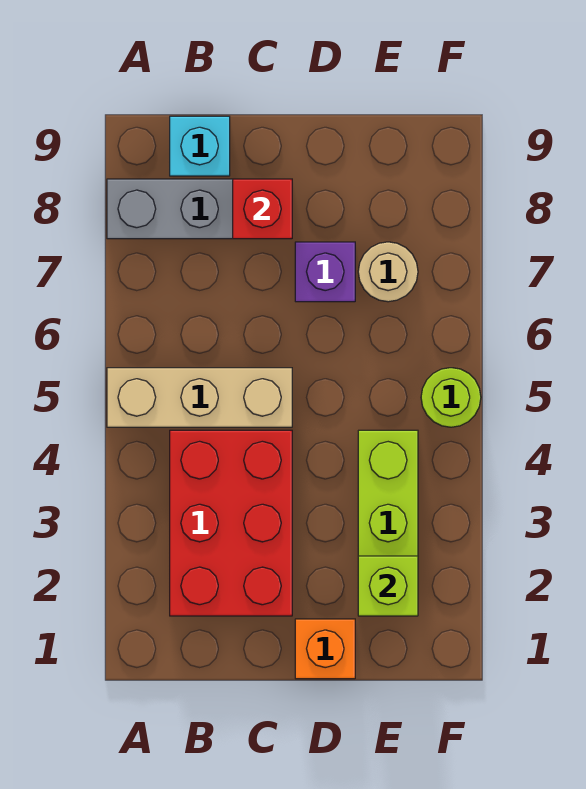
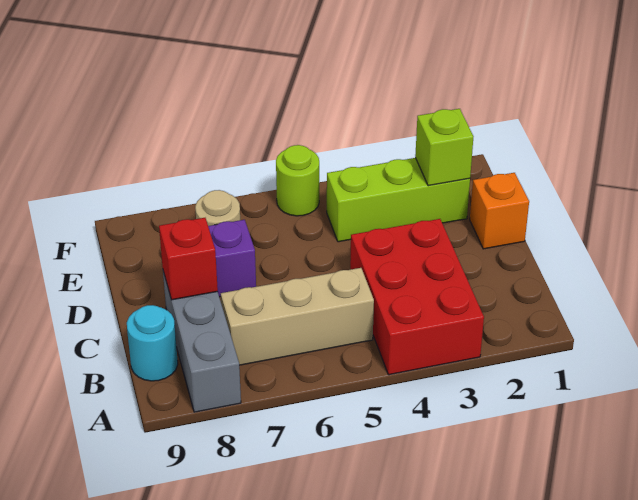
tan brick A5:C5 level 1 -> tan brick B5:B7 level 1
red brick B2:C4 level 1 -> red brick A3:C4 level 1
cyan brick B9 level 1 -> cyan round brick B9 level 1

